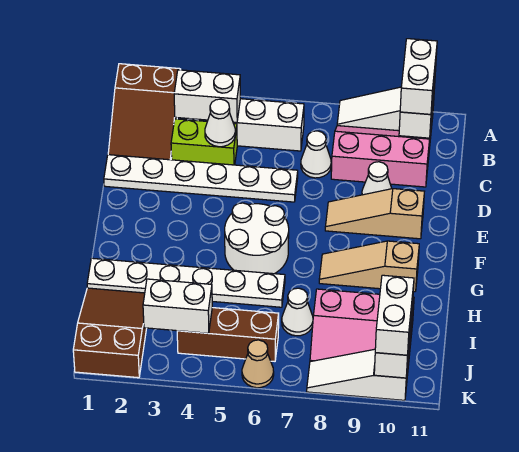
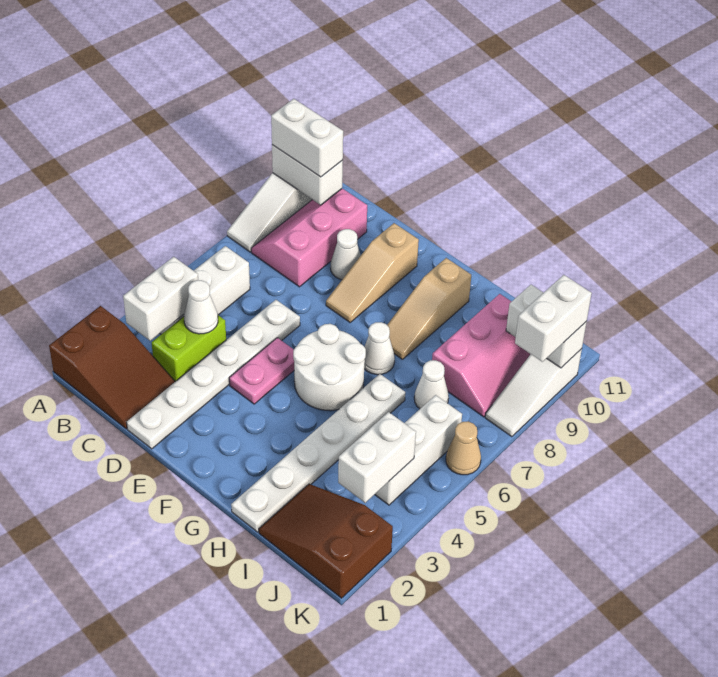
white cone C7 level 1 -> white cone G7 level 1
none -> pink plate E4:E5 level 1
brown brick J4:J6 level 1 -> white brick J4:J6 level 1
white brick J10:K10 level 3 -> white brick K9:K10 level 3

